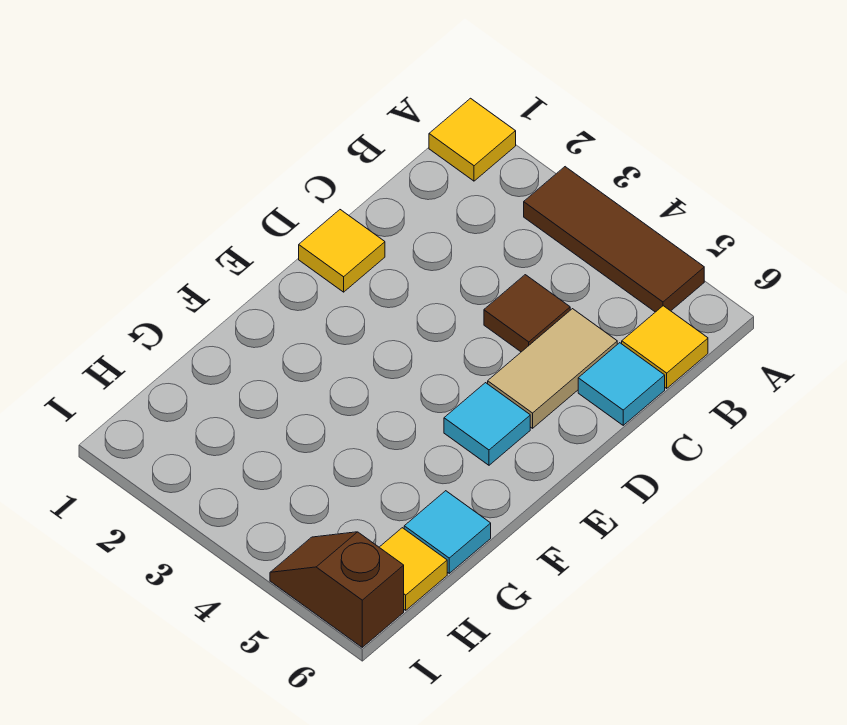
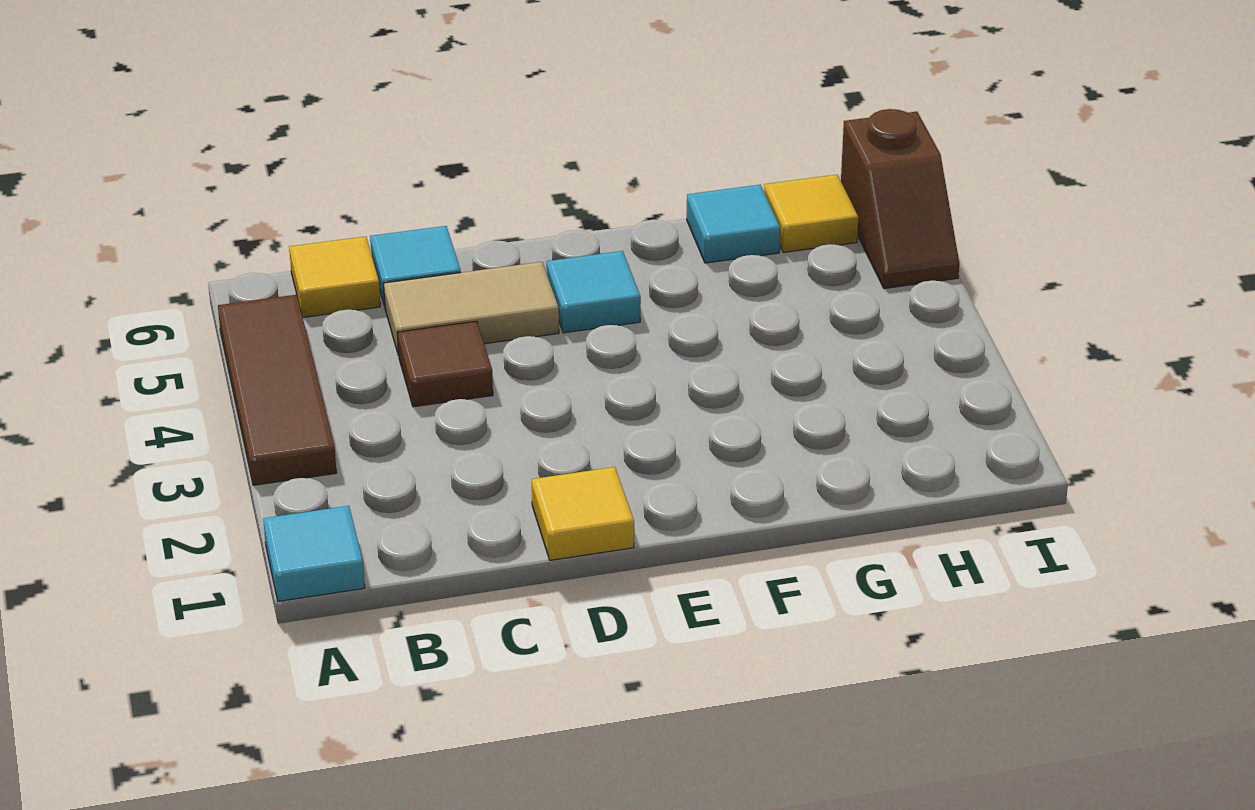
yellow tile A1 level 1 -> cyan tile A1 level 1

